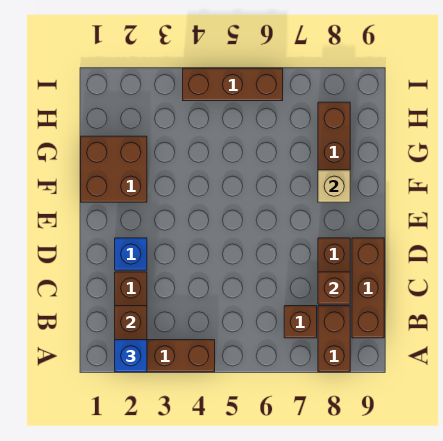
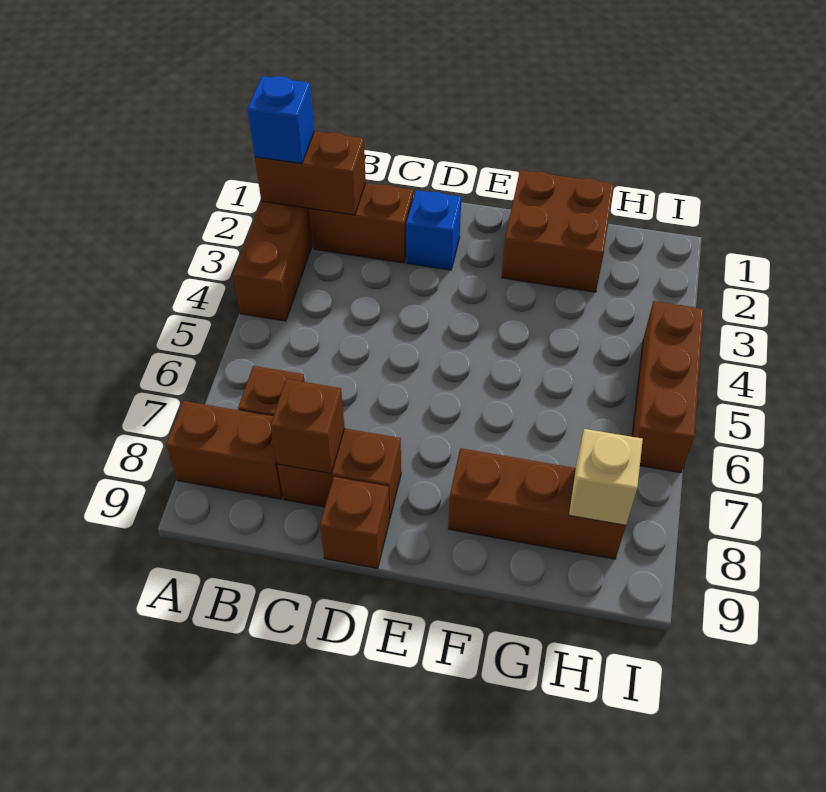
brown brick B9:D9 level 1 -> brown brick D9 level 1
tan brick F8 level 2 -> tan brick H8 level 2

